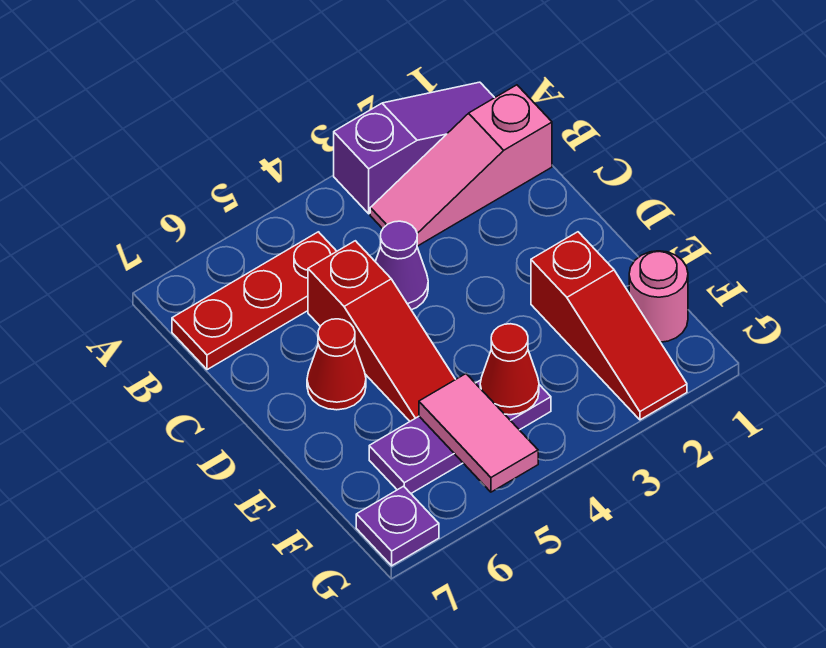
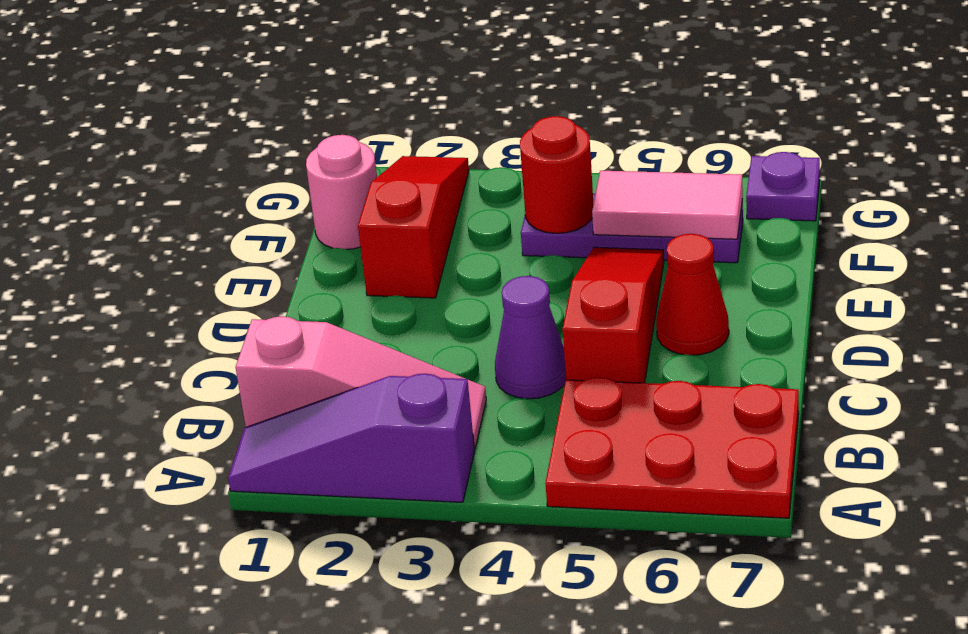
red plate B5:B7 level 1 -> red plate A5:B7 level 1
red cone F4 level 2 -> red round brick F4 level 2
pink tile F5:G5 level 2 -> pink tile F5:F6 level 2

